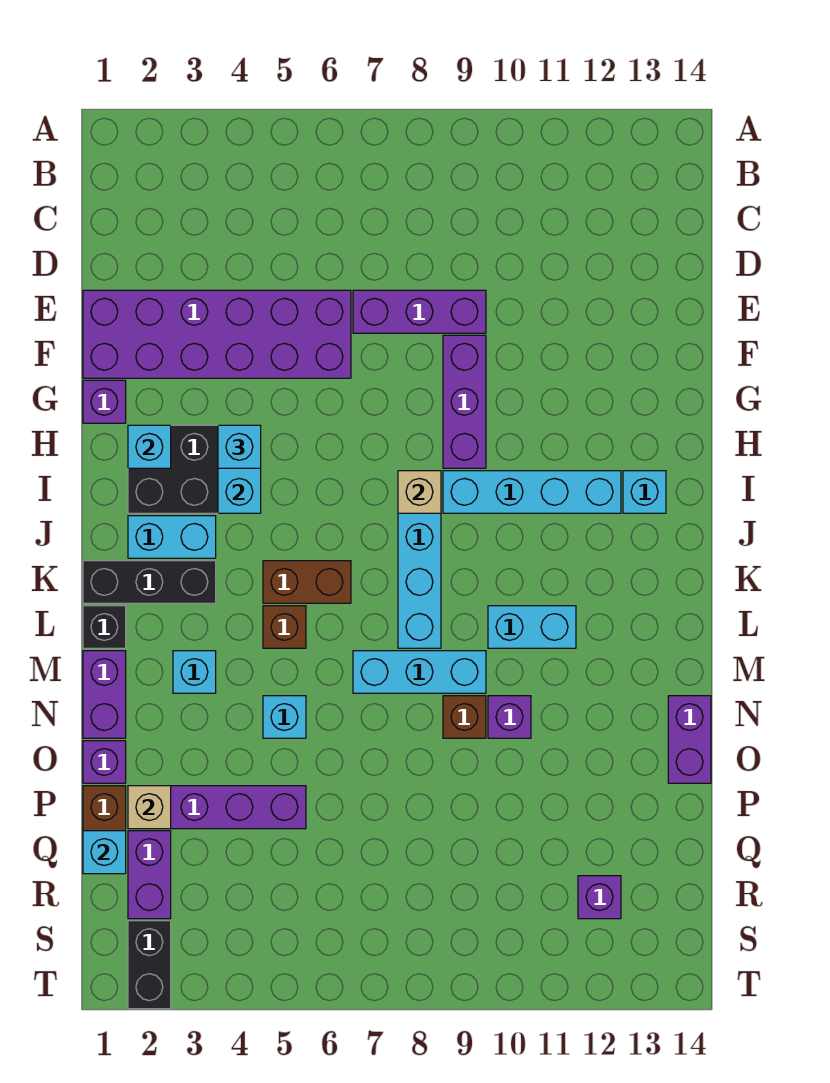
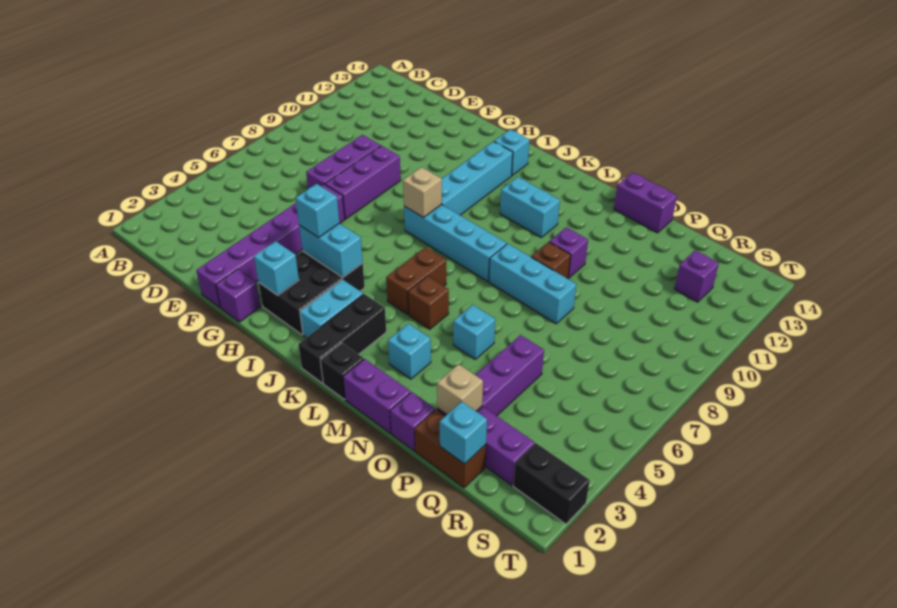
purple brick E1:F6 level 1 -> purple brick F1:F6 level 1
purple brick F9:H9 level 1 -> purple brick F7:F9 level 1
cyan brick L10:L11 level 1 -> cyan brick K11:L11 level 1
cyan brick M7:M9 level 1 -> cyan brick M8:O8 level 1

